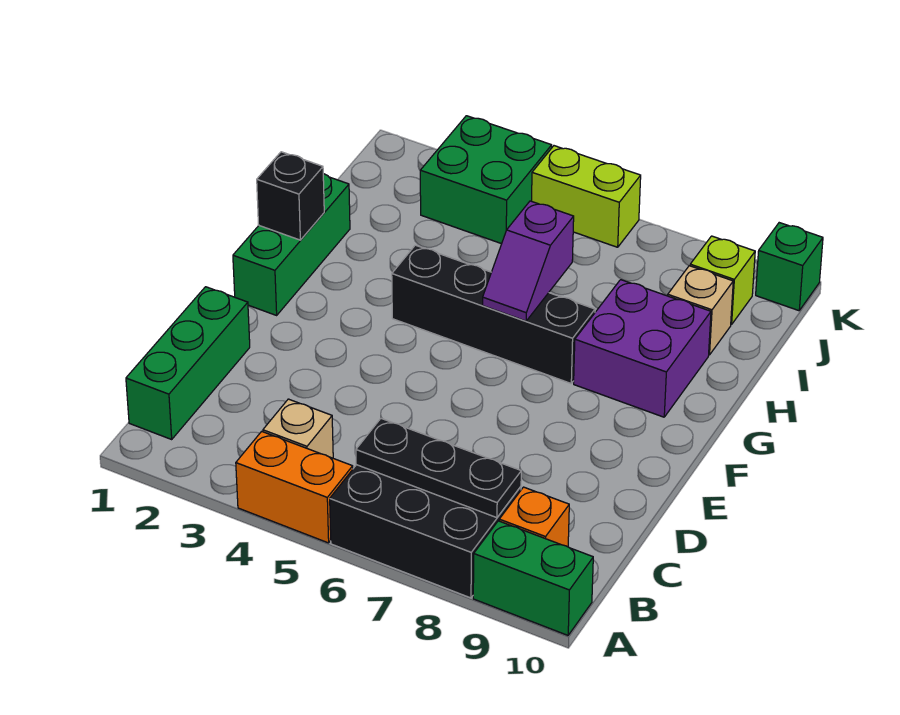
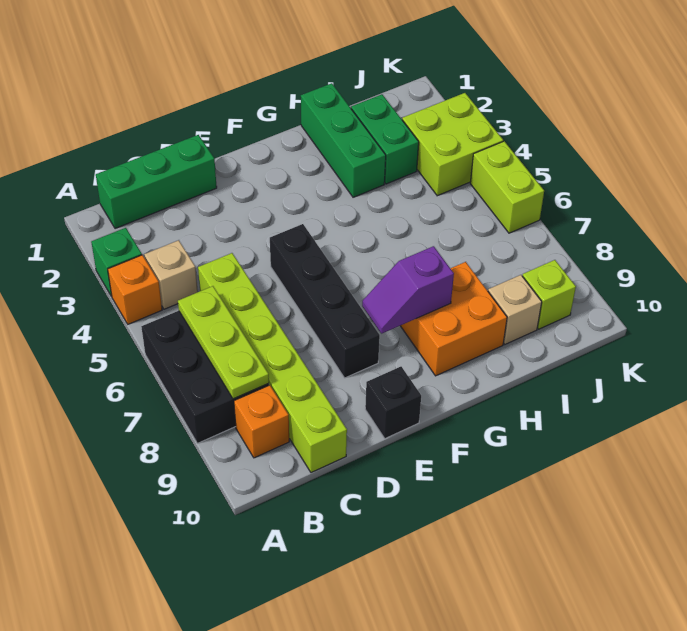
orange brick A4:A5 level 1 -> orange brick A4 level 1
green brick A9:A10 level 1 -> green brick I2:I3 level 1
black plate B6:B8 level 2 -> lime plate B6:B8 level 2
none -> lime brick C5:C10 level 1
green brick F1:H1 level 1 -> green brick H1:H3 level 1
black brick G1 level 2 -> black brick E10 level 1
black brick G4:G7 level 1 -> black brick E5:E8 level 1
purple slope G6:H6 level 2 top H -> purple slope F8:G8 level 2 top G
purple brick G8:H9 level 1 -> orange brick G8:H9 level 1
green brick J3:K4 level 1 -> lime brick J3:K4 level 1
green brick K10 level 1 -> green brick A3 level 1

